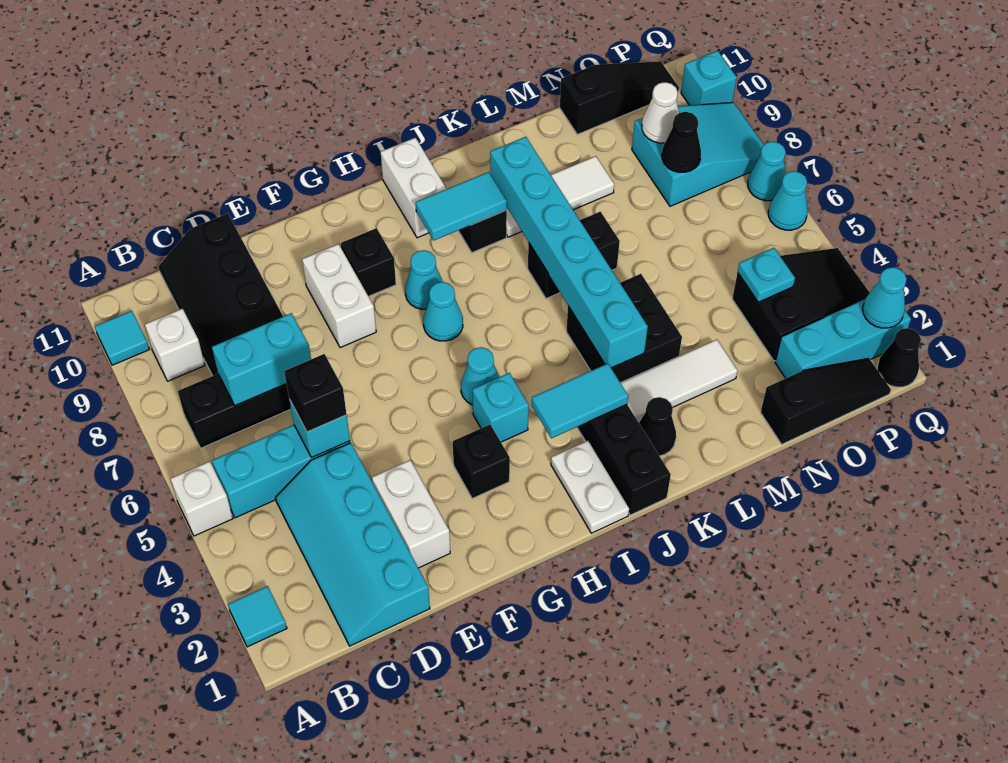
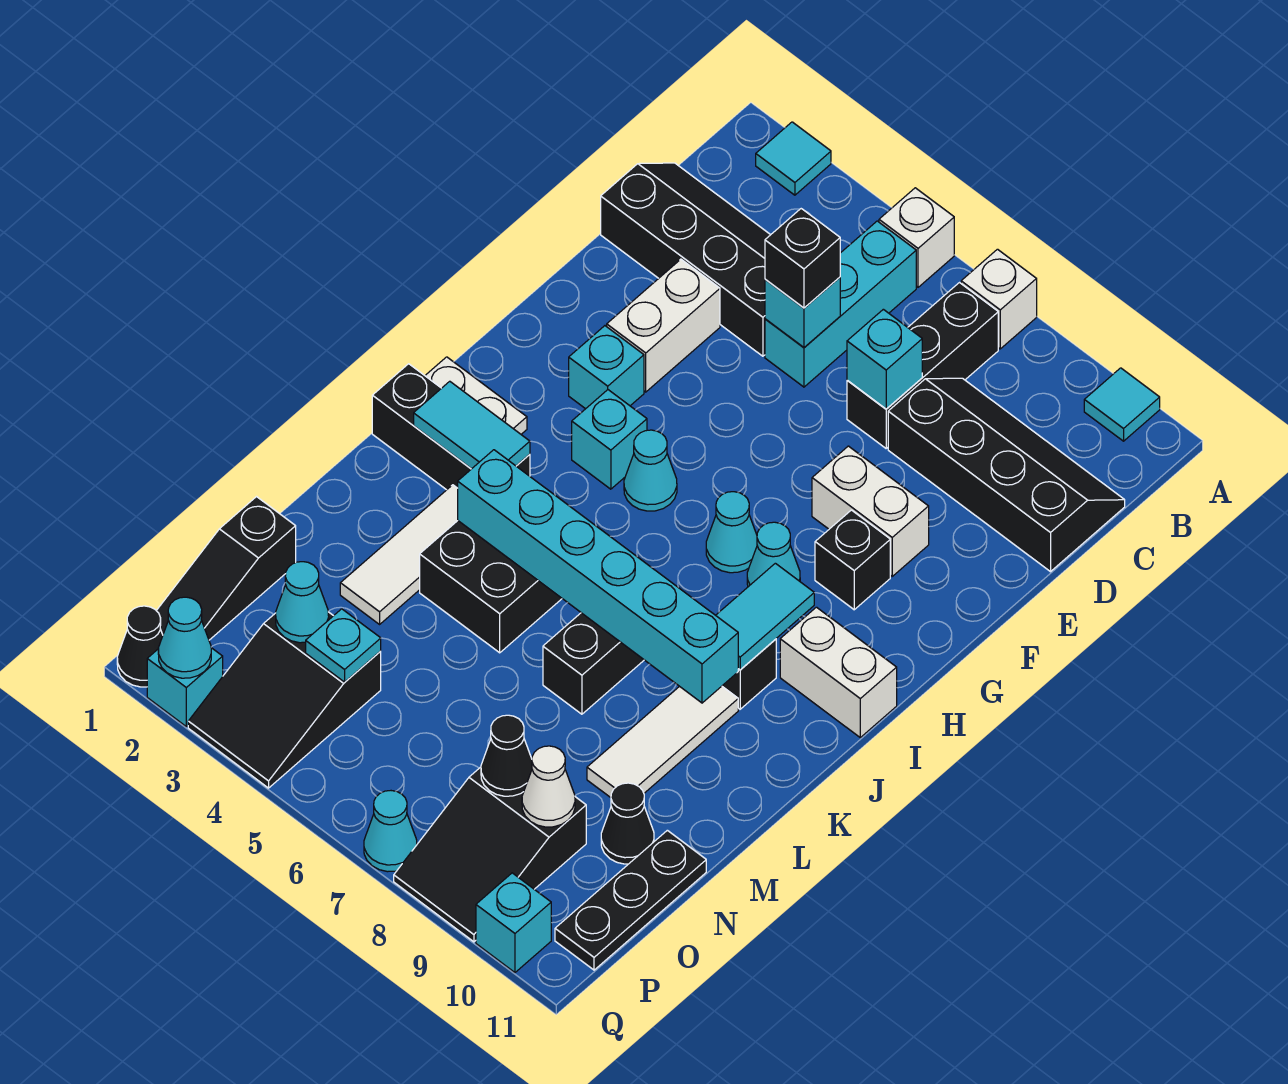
white brick B9 level 1 -> white brick A7 level 1
cyan slope C1:D4 level 1 top D -> black slope C1:D4 level 1 top D
cyan brick C7:D7 level 2 -> cyan brick D7 level 2
white brick E2:E3 level 1 -> white brick E3:F3 level 1
black brick G3 level 1 -> cyan brick G3 level 1
cyan tile I3:J3 level 2 -> cyan tile J2:J3 level 2
black cone K2 level 1 -> black cone N10 level 1
black slope N11:P11 level 1 top N -> black plate N11:P11 level 1
cyan brick O2:Q2 level 1 -> cyan brick Q2 level 1
cyan slope O8:Q9 level 1 top O -> black slope O8:Q9 level 1 top O
cyan cone Q6 level 1 -> cyan cone O3 level 2

